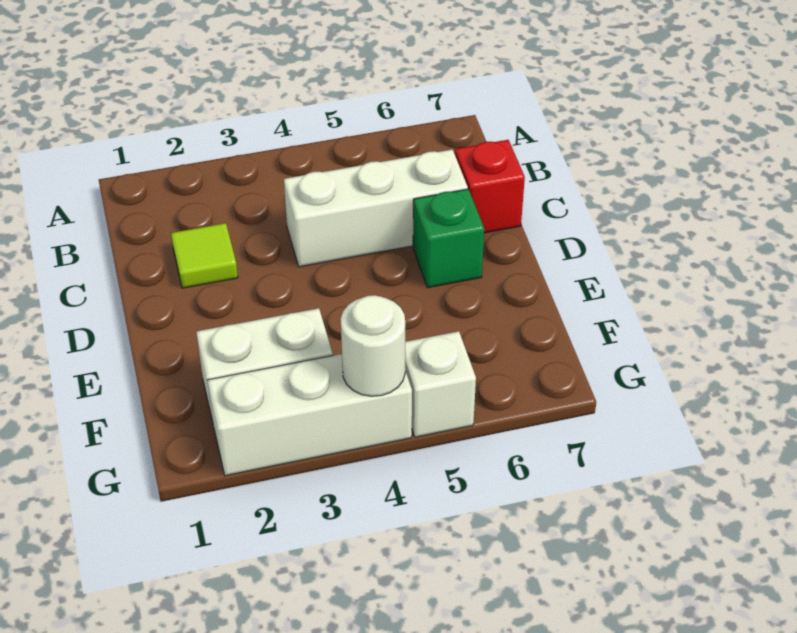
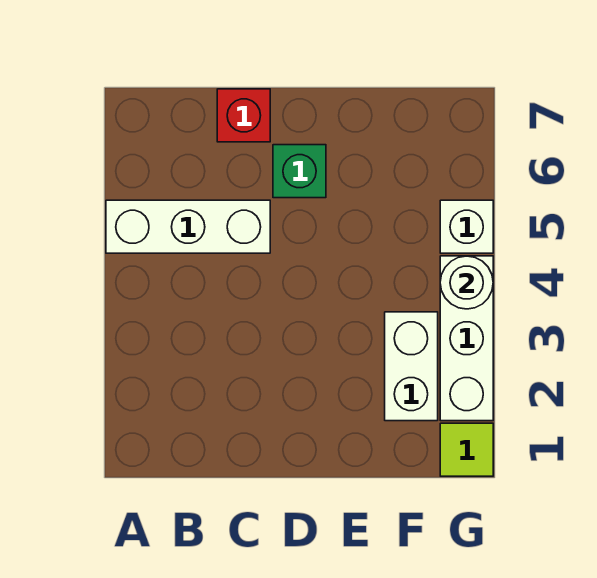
lime tile C2 level 1 -> lime tile G1 level 1
white brick C4:C6 level 1 -> white brick A5:C5 level 1

